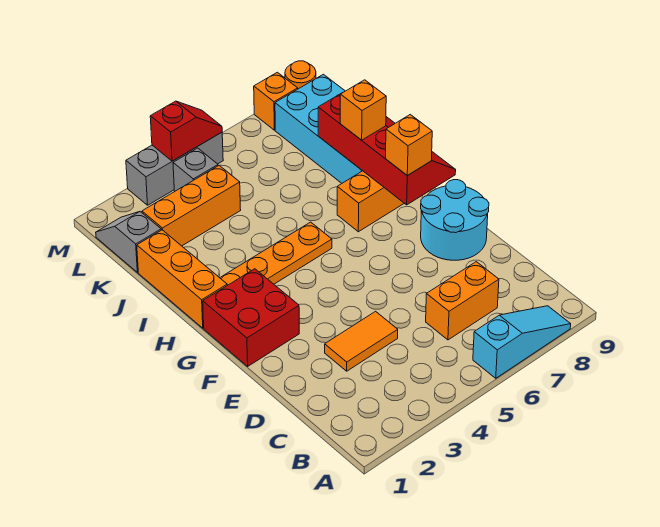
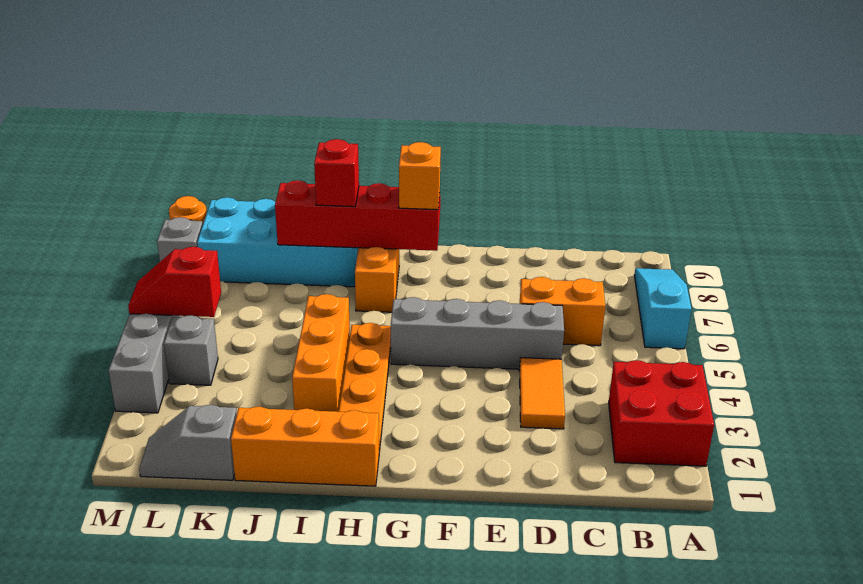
orange brick C6:C7 level 1 -> orange brick C6:D6 level 1
none -> grey brick D5:G5 level 1
cyan round brick E8:F9 level 1 -> none
red brick F1:G2 level 1 -> red brick A2:B3 level 1
orange brick I8 level 3 -> red brick I8 level 3
orange brick K2:K4 level 1 -> orange brick I3:I5 level 1
red slope M4:M5 level 2 top 4 -> red slope L5:M5 level 2 top L
orange brick M8 level 1 -> grey brick M8 level 1

